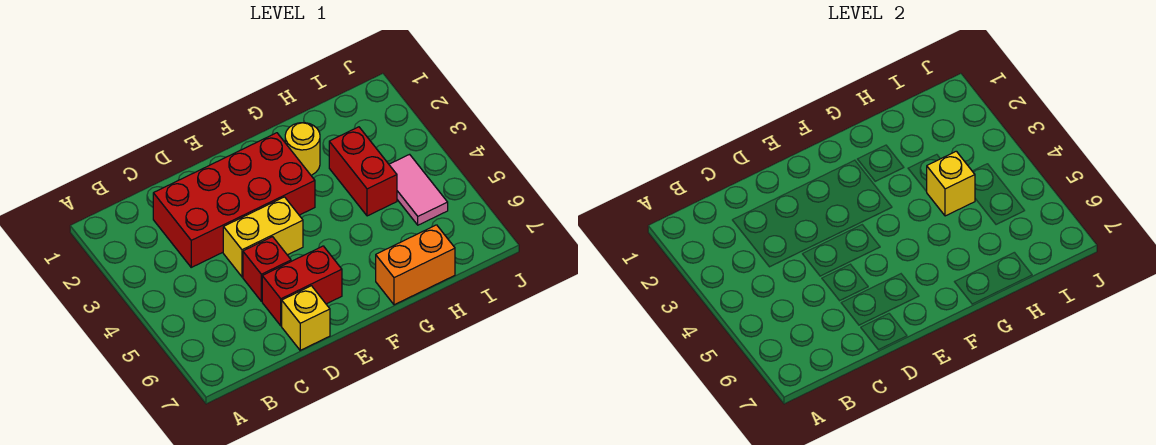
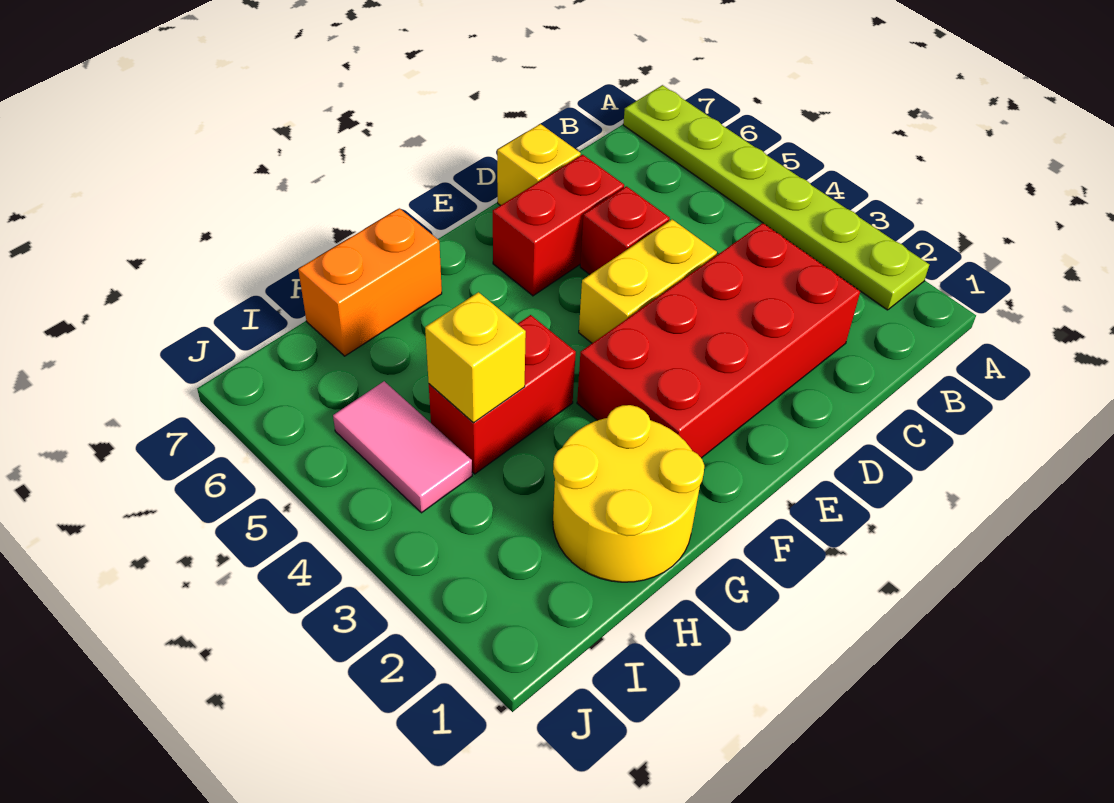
none -> lime plate A2:A7 level 1
yellow round brick G2 level 1 -> yellow round brick G1:H2 level 1
red brick H3:H4 level 1 -> red brick G4:H4 level 1

